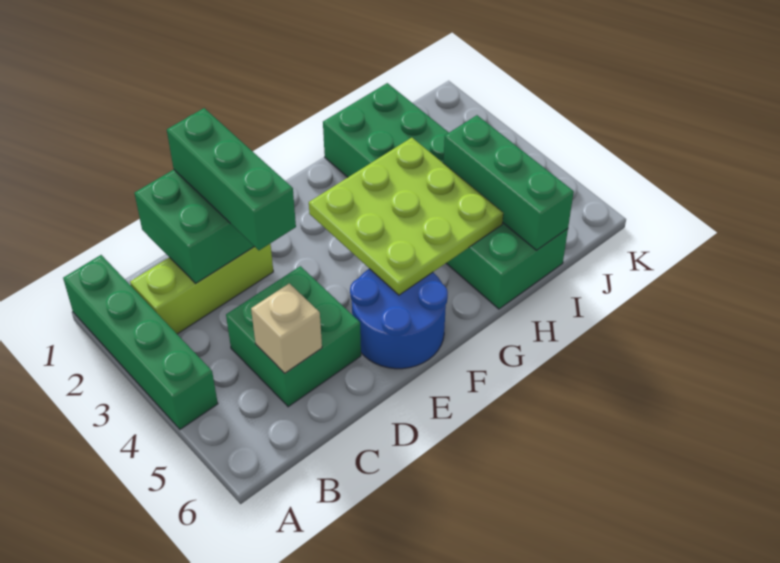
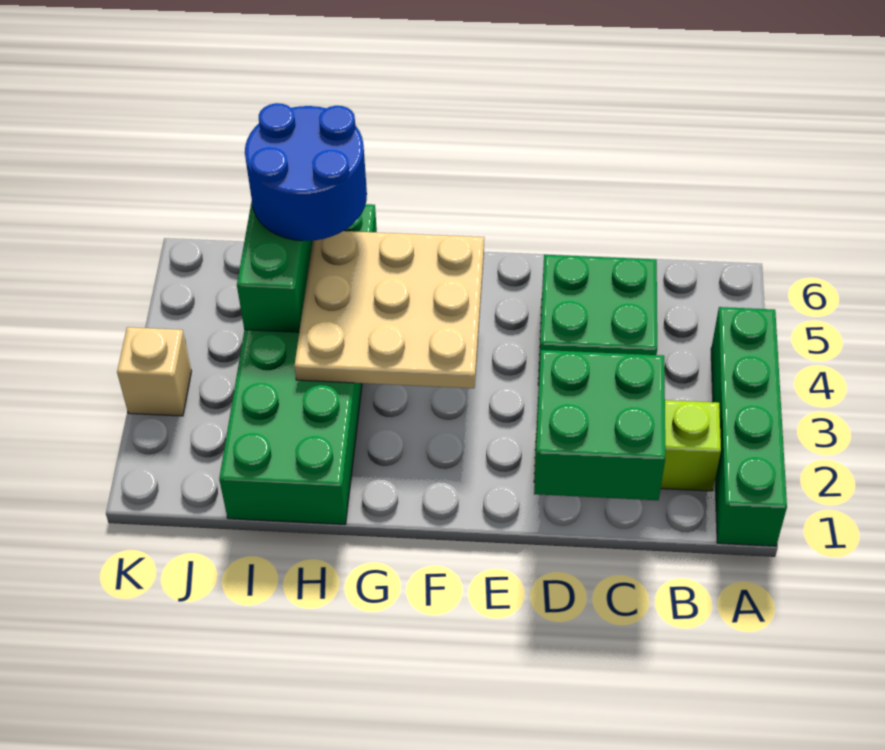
tan brick C5 level 2 -> tan brick K3 level 1
green brick D1:D3 level 3 -> none
blue round brick E5:F6 level 1 -> blue round brick H5:I6 level 3
lime plate F3:H5 level 2 -> tan plate F3:H5 level 2

